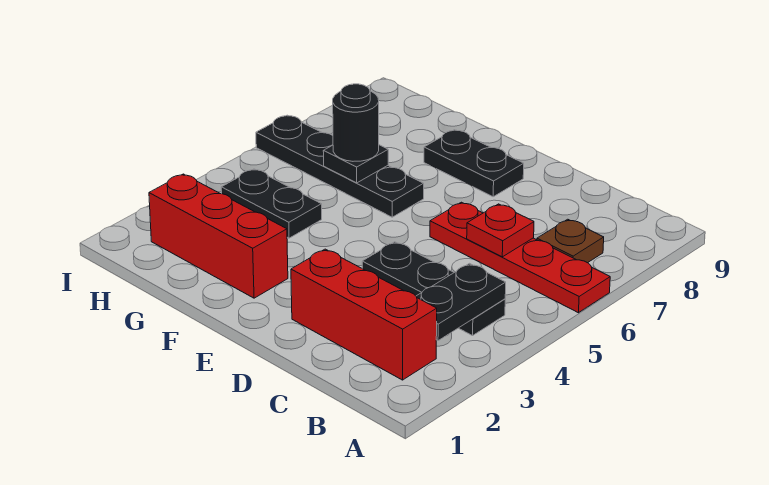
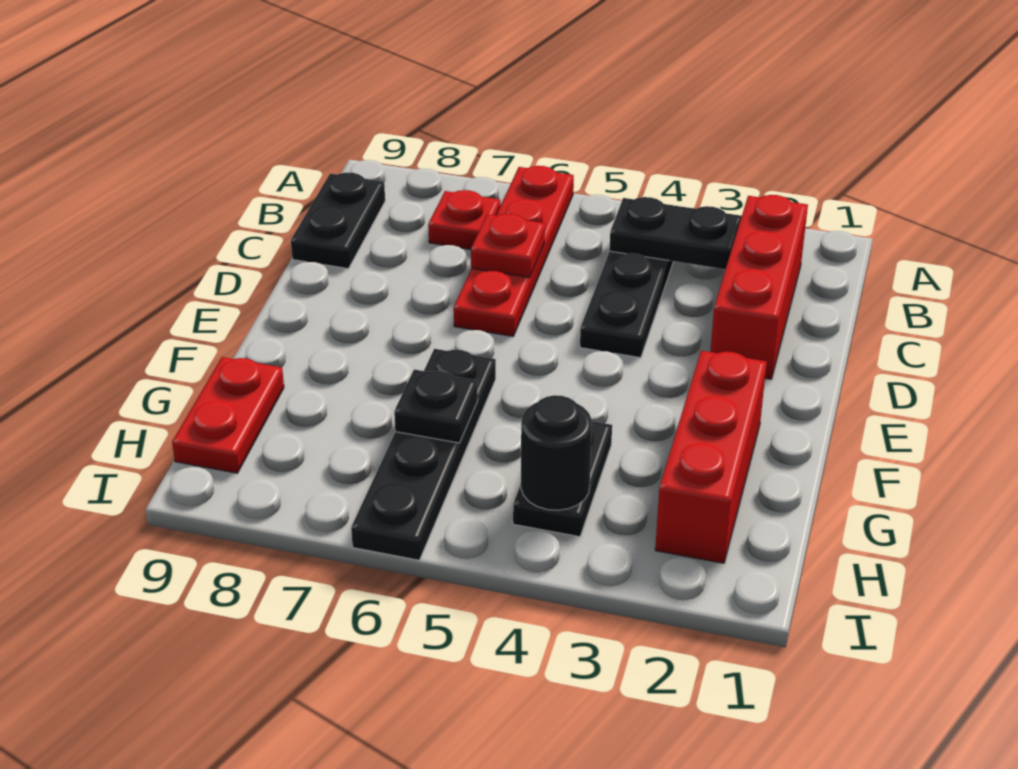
brown plate B7 level 1 -> red plate B7 level 1
black plate E8:F8 level 1 -> black plate B9:C9 level 1
black round brick G6 level 3 -> black round brick H4 level 2
none -> red plate G9:H9 level 1

